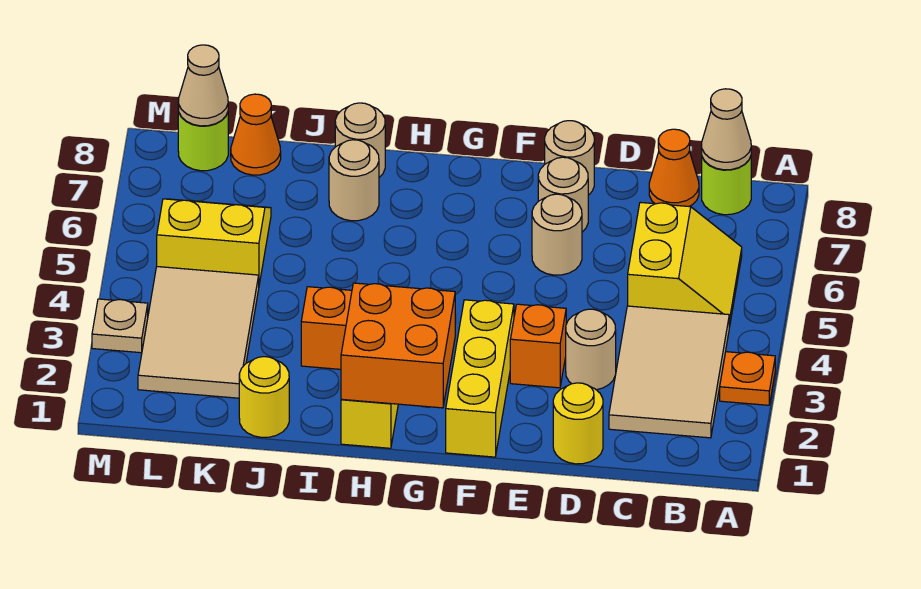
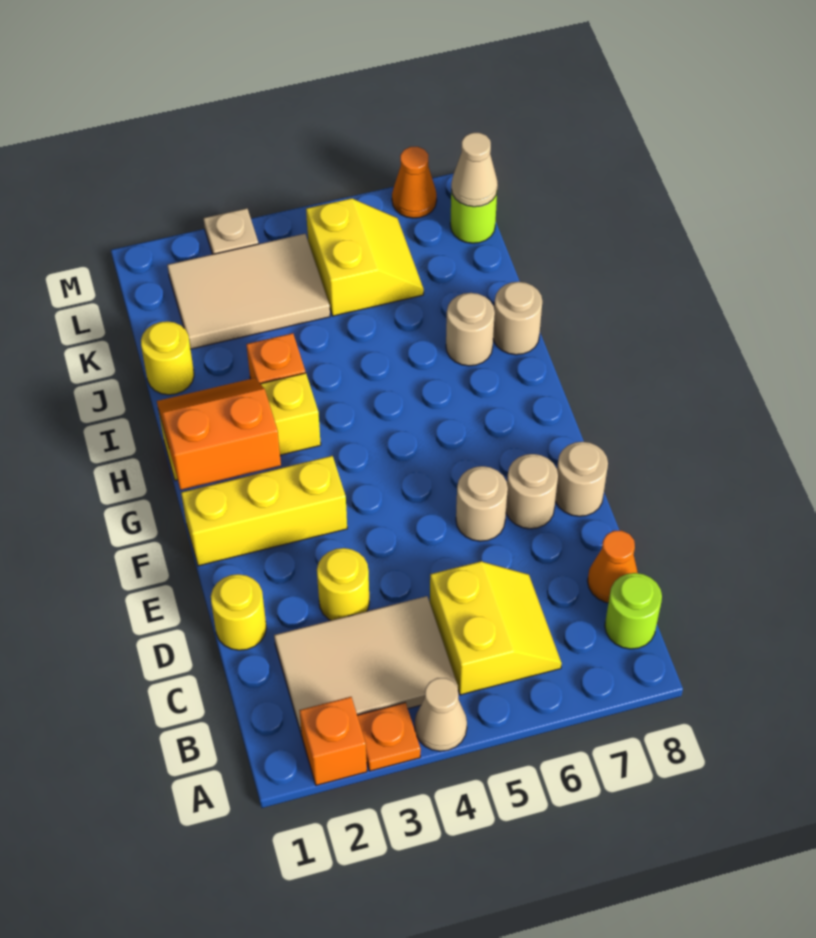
yellow slope B5:C6 level 1 top C -> yellow slope B5:C6 level 1 top 5
tan cone B8 level 2 -> tan cone A4 level 1
tan round brick D3 level 1 -> yellow round brick D3 level 1
orange brick E3 level 1 -> orange brick A2 level 1
orange brick G1:H2 level 2 -> orange slope G1:H2 level 2 top G
orange cone K8 level 1 -> orange cone M7 level 1

